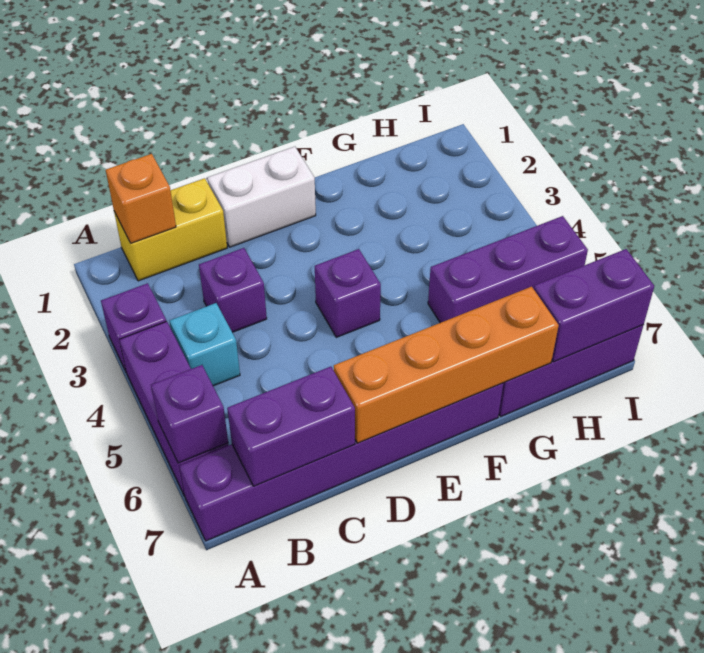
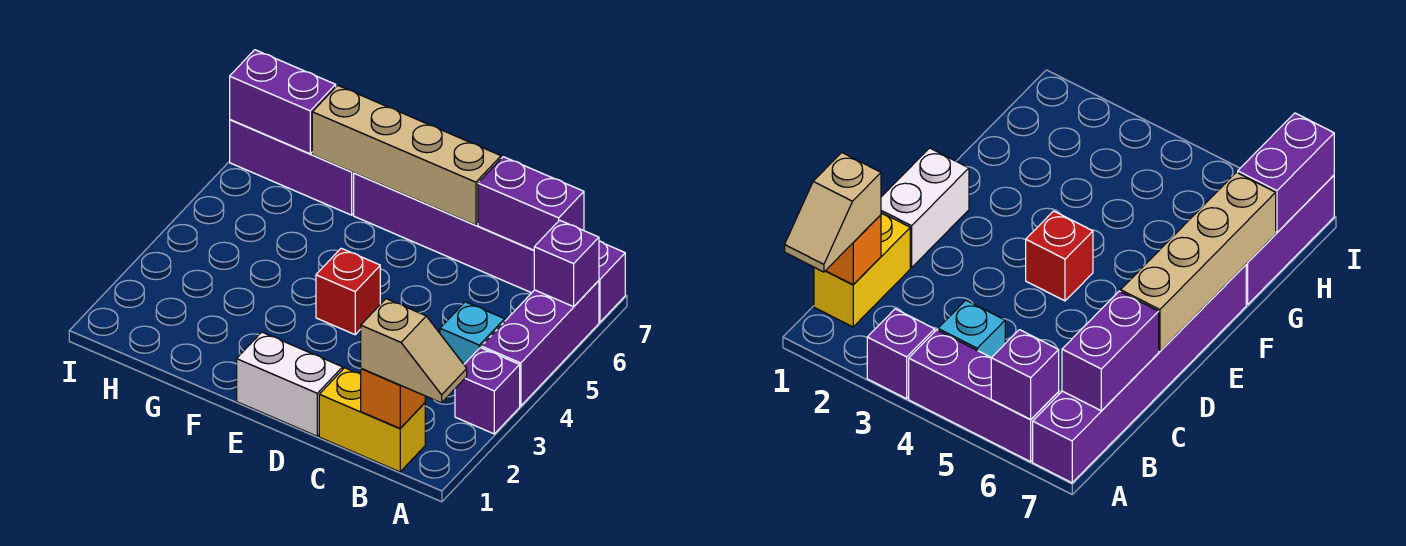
none -> tan slope A1:B1 level 3 top B
purple brick C3 level 1 -> none
orange brick D7:G7 level 2 -> tan brick D7:G7 level 2
purple brick E4 level 1 -> red brick E4 level 1
purple brick G5:I5 level 1 -> none

